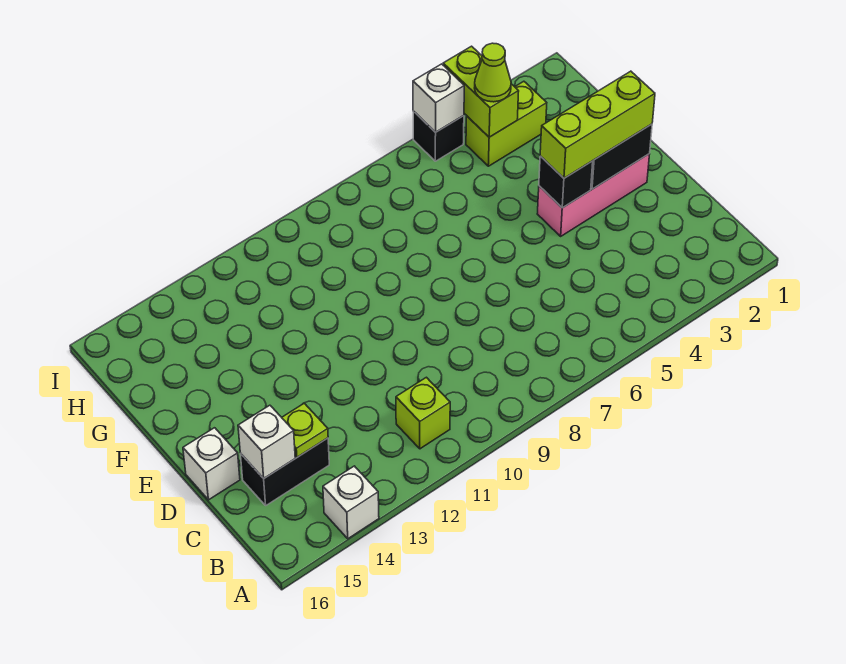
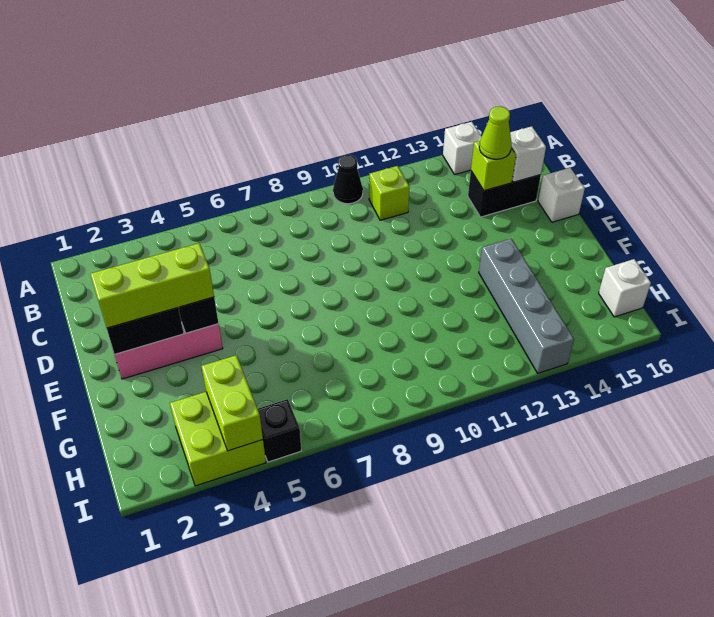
none -> black cone A10 level 1
lime plate C14 level 2 -> lime brick C14 level 2
none -> grey brick F13:I13 level 1
lime brick H3:H4 level 1 -> lime brick H3:I4 level 1
lime cone H4 level 3 -> lime cone C14 level 3
white brick I5 level 2 -> white brick H16 level 1

